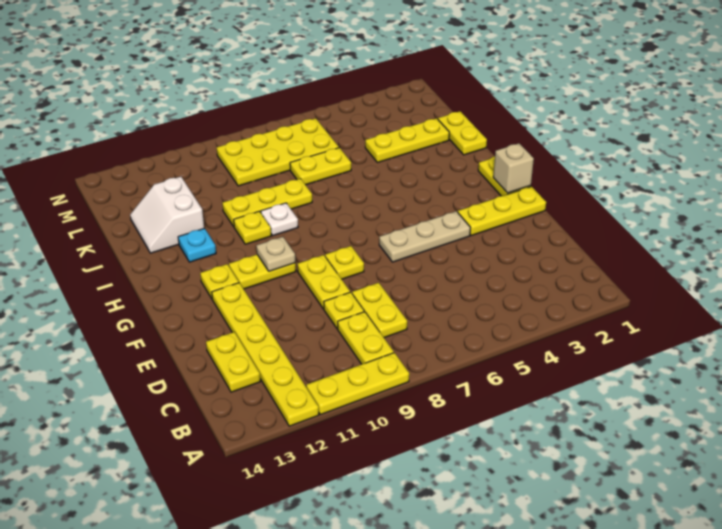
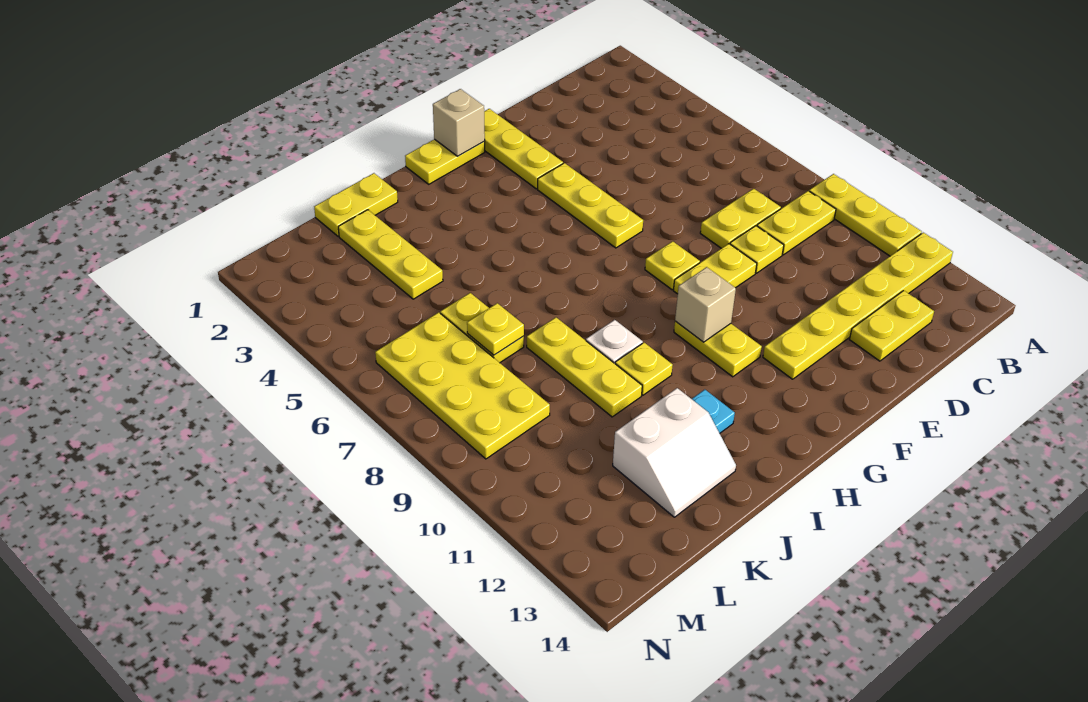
tan plate F4:F6 level 1 -> yellow plate F4:F6 level 1
tan plate G10 level 2 -> tan brick G10 level 2
yellow plate G12 level 1 -> yellow plate K7 level 2

